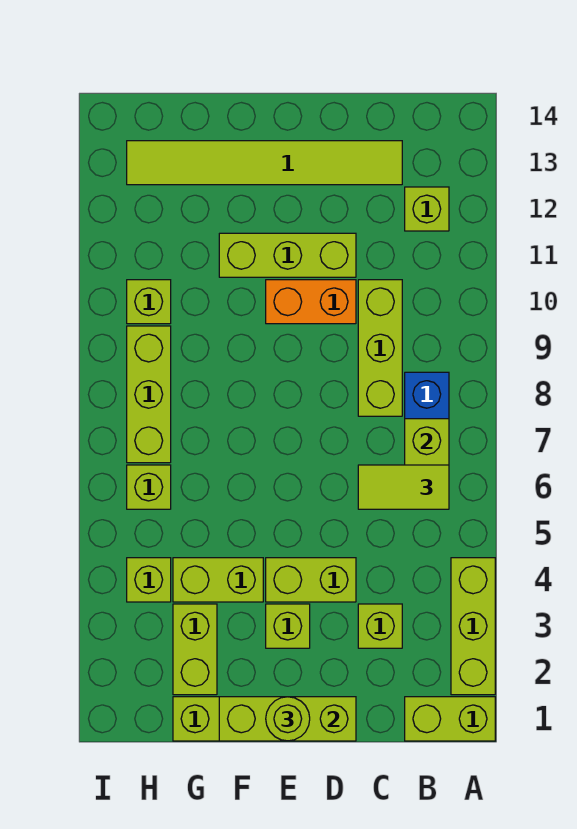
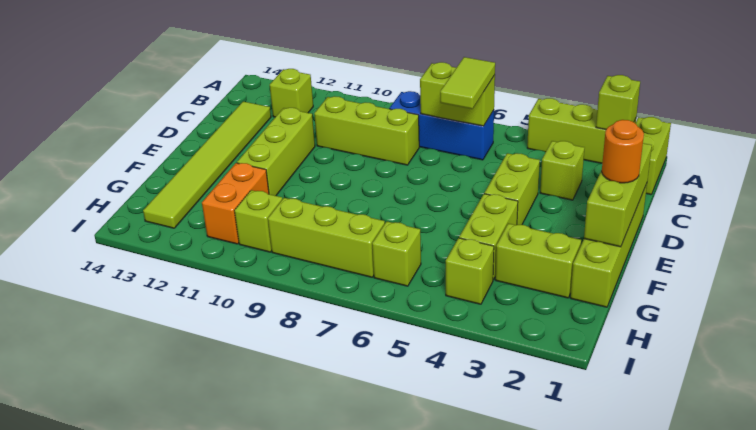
orange brick D10:E10 level 1 -> orange brick G11:H11 level 1
lime round brick E1 level 3 -> orange round brick E1 level 3
lime brick E3 level 1 -> lime brick A2 level 2

